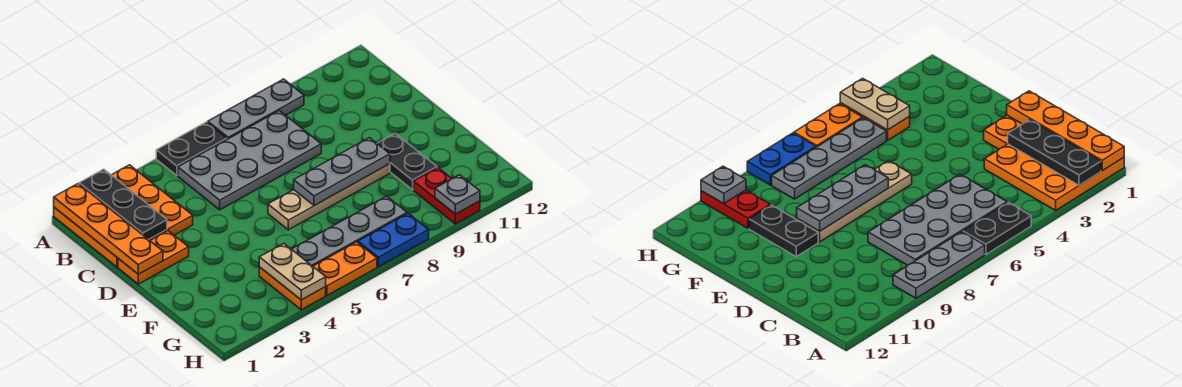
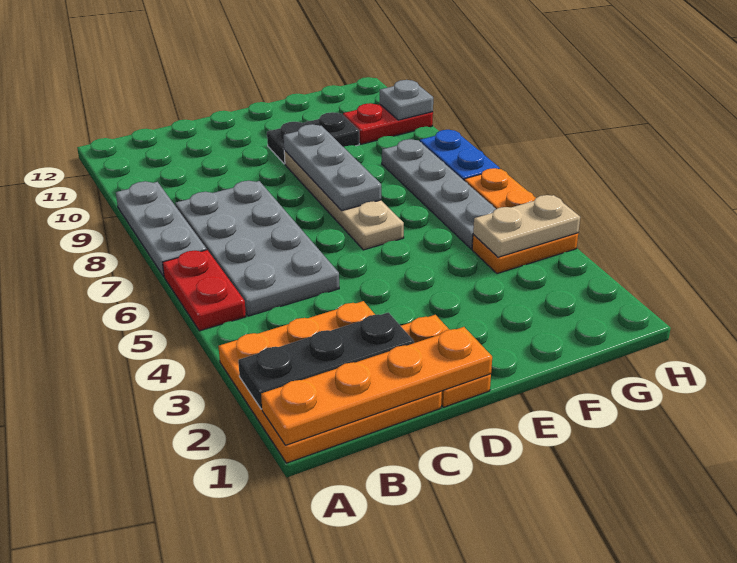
black plate A5:A6 level 1 -> red plate A5:A6 level 1

